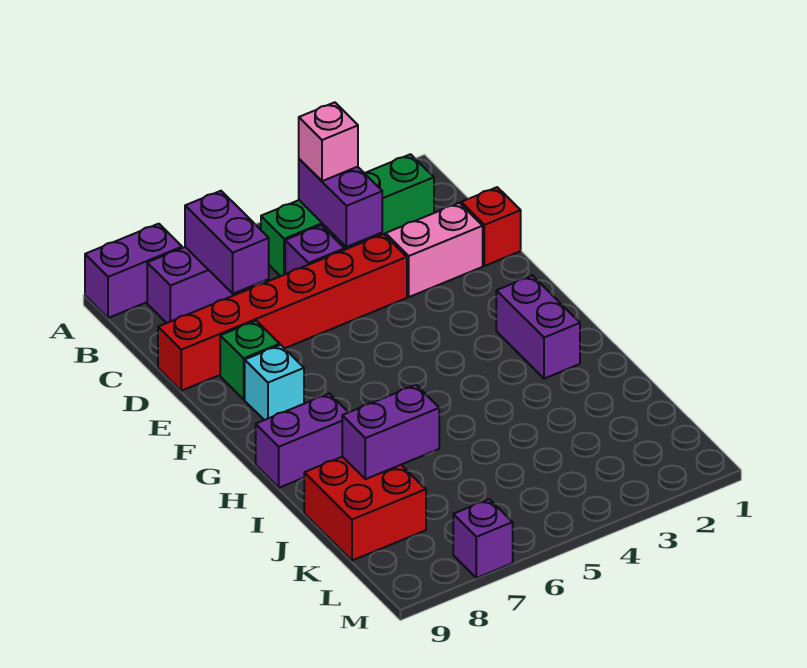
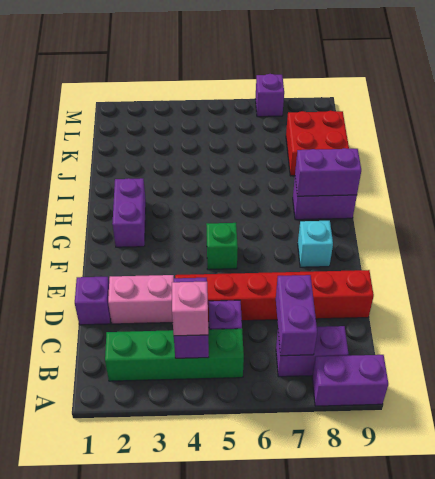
red brick D1 level 1 -> purple brick D1 level 1
green brick E8 level 1 -> green brick F5 level 1
purple brick J7:J8 level 2 -> purple brick H8:H9 level 2

